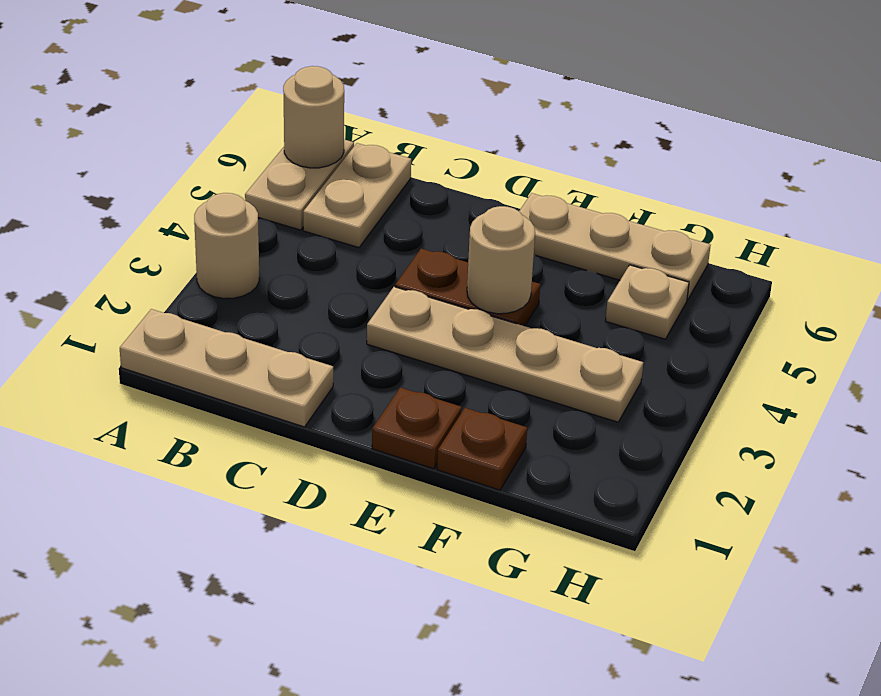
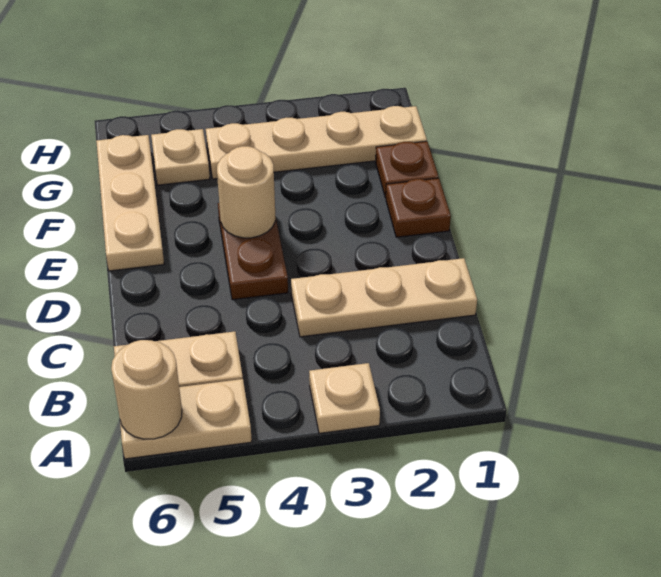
tan plate A1:C1 level 1 -> tan plate C1:C3 level 1
tan round brick A3 level 1 -> tan plate A3 level 1
tan plate D3:G3 level 1 -> tan plate G1:G4 level 1

